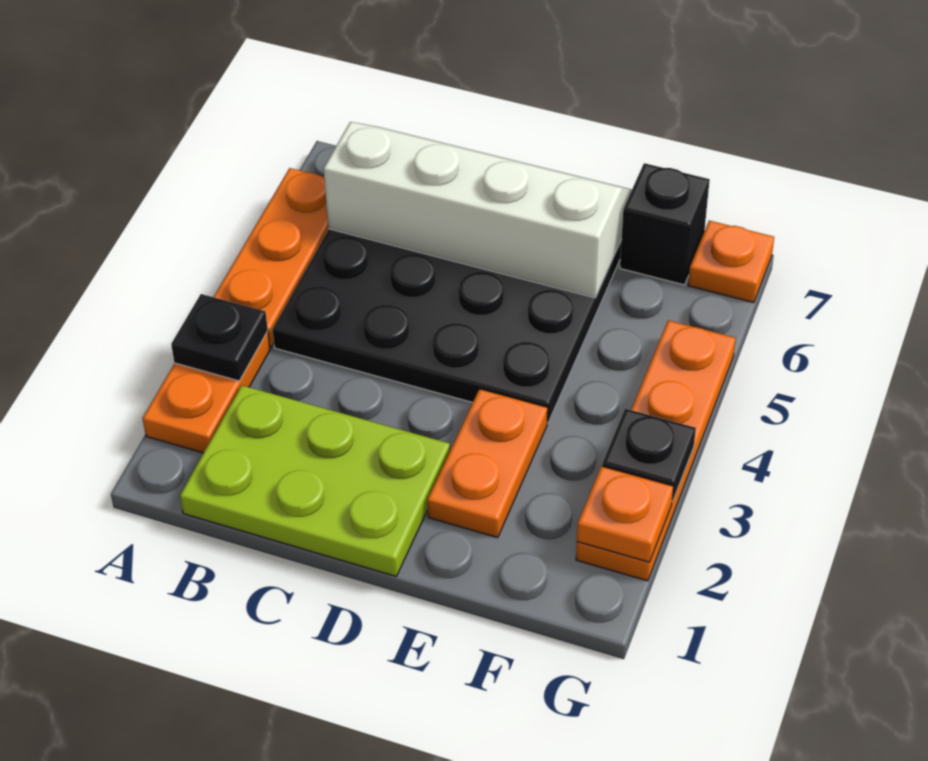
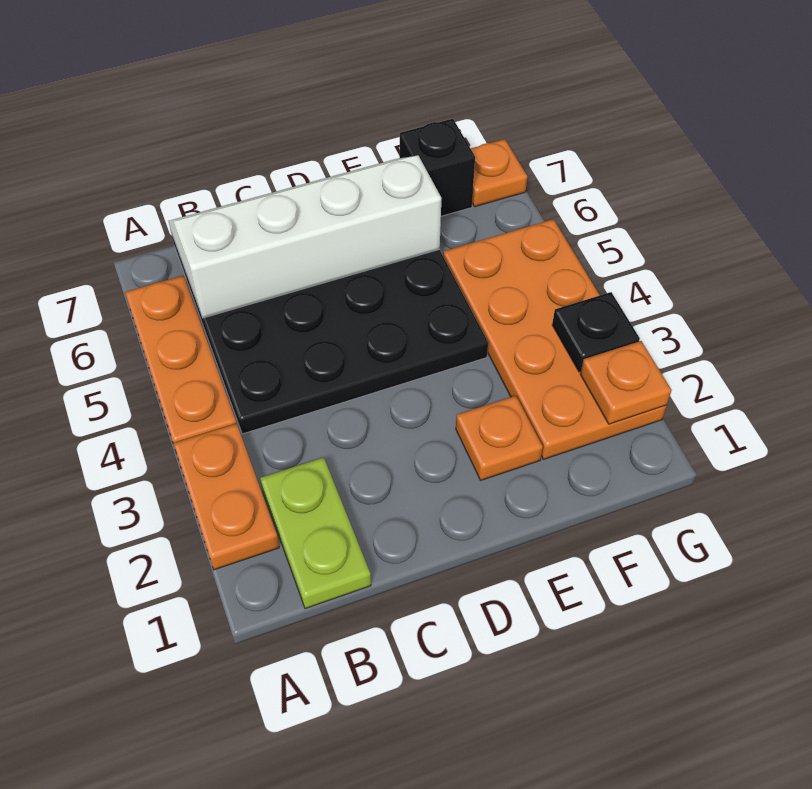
black plate A3 level 2 -> none
lime plate B1:D2 level 1 -> lime plate B1:B2 level 1
orange plate E2:E3 level 1 -> orange plate E2 level 1
orange plate G2:G5 level 1 -> orange plate F2:G5 level 1

